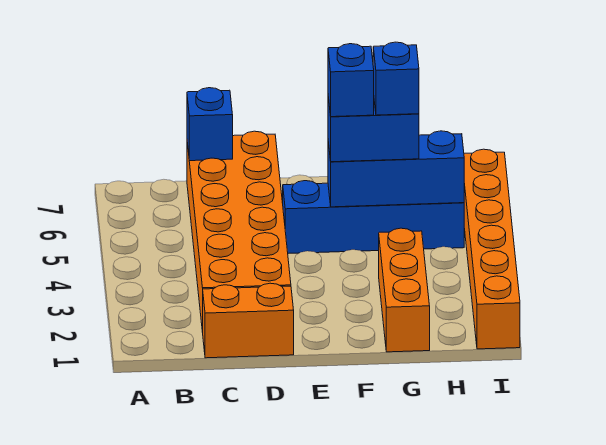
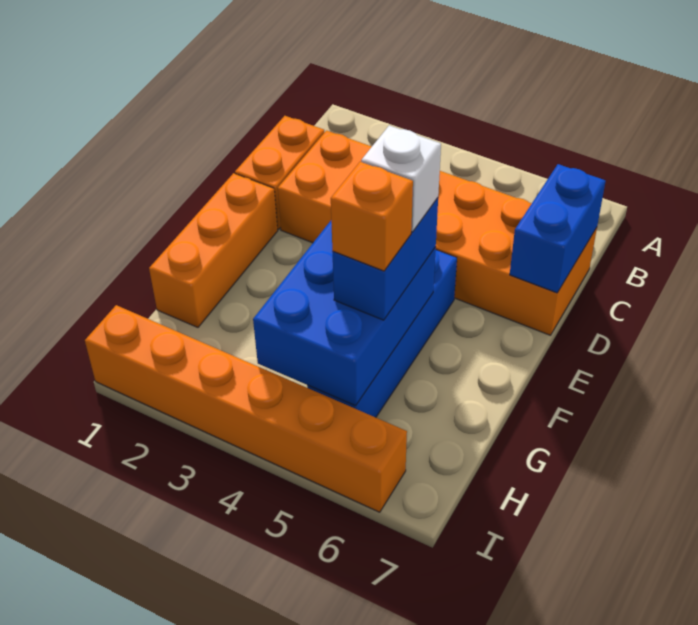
blue brick C7 level 2 -> blue brick C7:D7 level 2
blue brick F5:H5 level 2 -> blue brick F4:H5 level 2
blue brick F5 level 4 -> white brick F5 level 4
orange brick G1:G3 level 1 -> orange brick E1:G1 level 1
blue brick G5 level 4 -> orange brick G5 level 4

